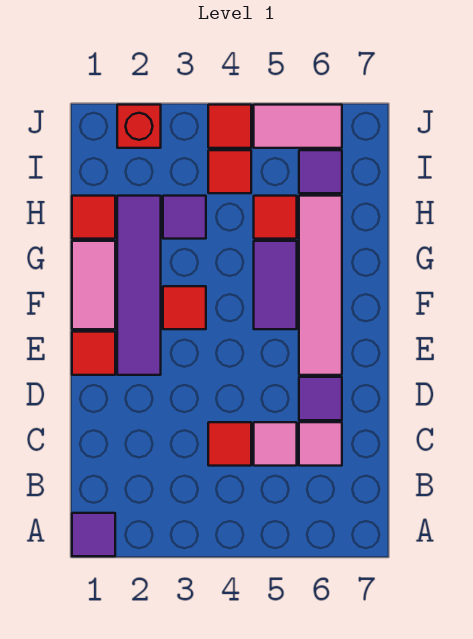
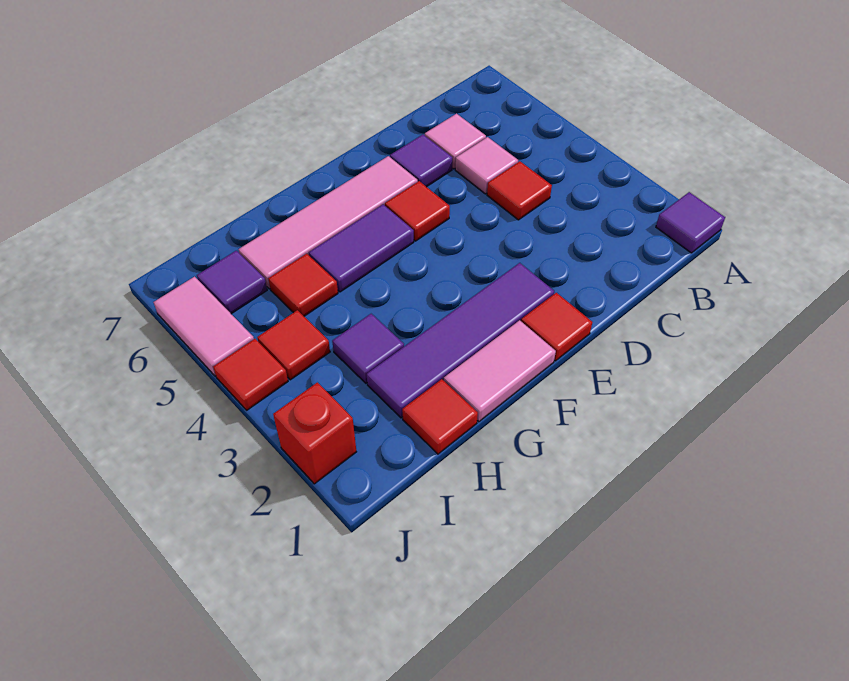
red tile F3 level 1 -> red tile E5 level 1

